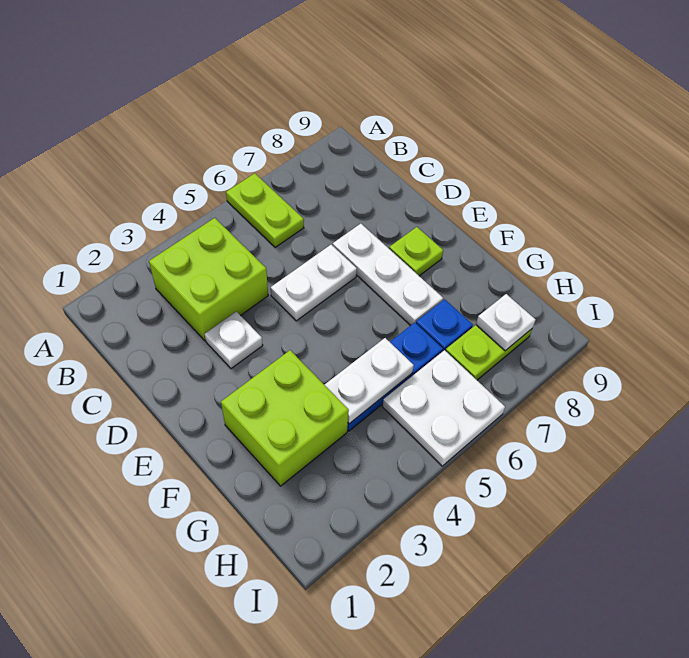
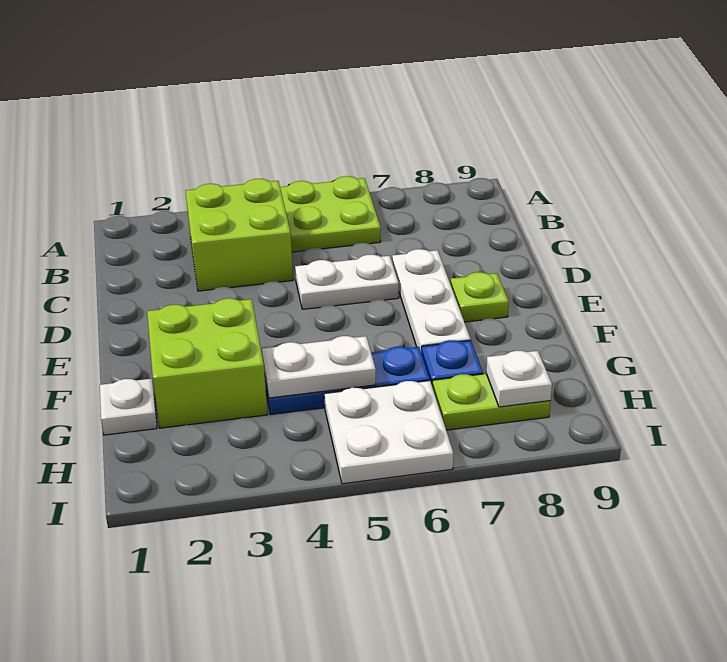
lime plate A6:B6 level 1 -> lime plate A5:B6 level 1
white plate D3 level 1 -> white plate G1 level 1

